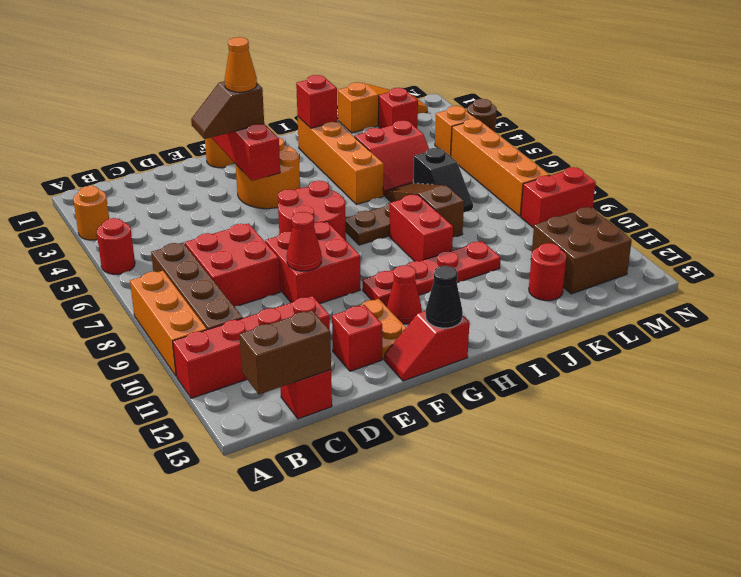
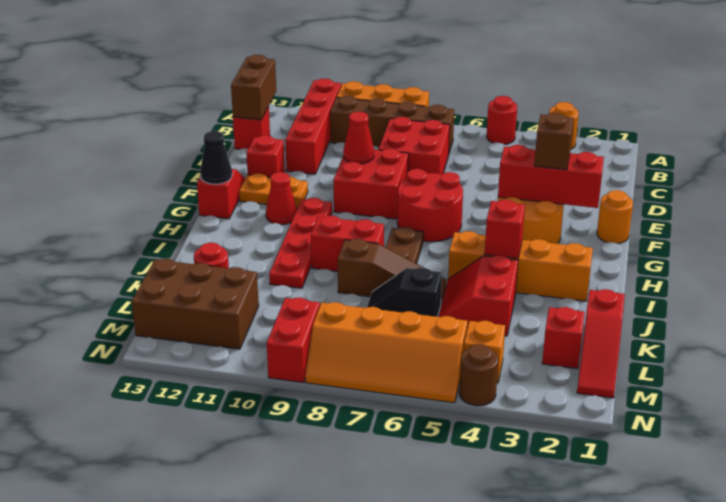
orange cone F3 level 4 -> none
red brick I2 level 2 -> red brick I4 level 2
orange slope K1:M1 level 1 top K -> red slope K1:M1 level 1 top K
brown brick L11:M12 level 1 -> brown brick L11:M13 level 1

